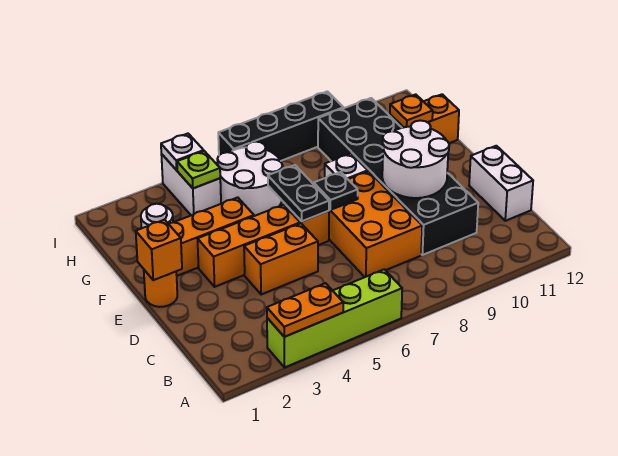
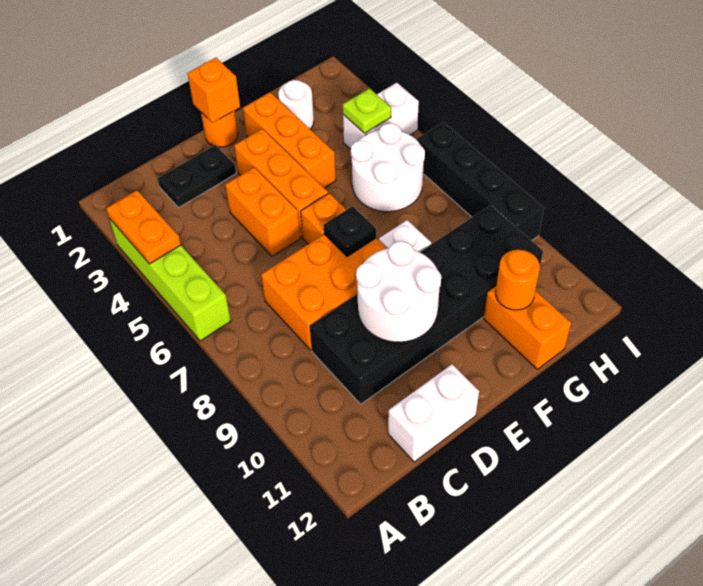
black plate E6:F6 level 2 -> black plate C2:D2 level 1
orange plate G11 level 2 -> orange round brick G11 level 2
white plate I4 level 2 -> none

